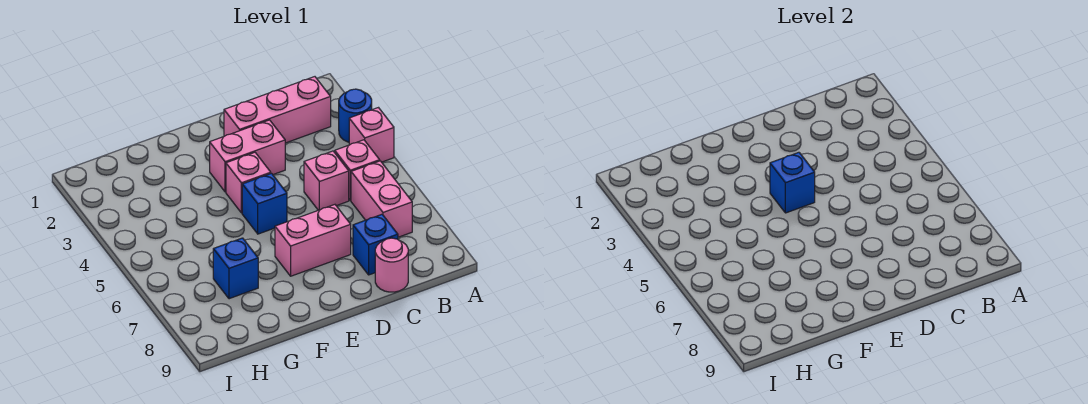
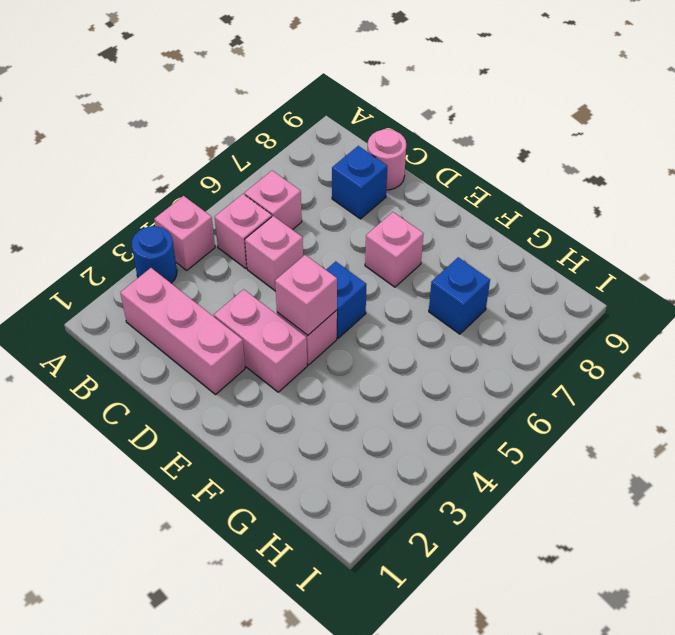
pink brick B6:B7 level 1 -> pink brick B6 level 1
pink brick D7:E7 level 1 -> pink brick E7 level 1
blue brick E4 level 2 -> pink brick E4 level 2

